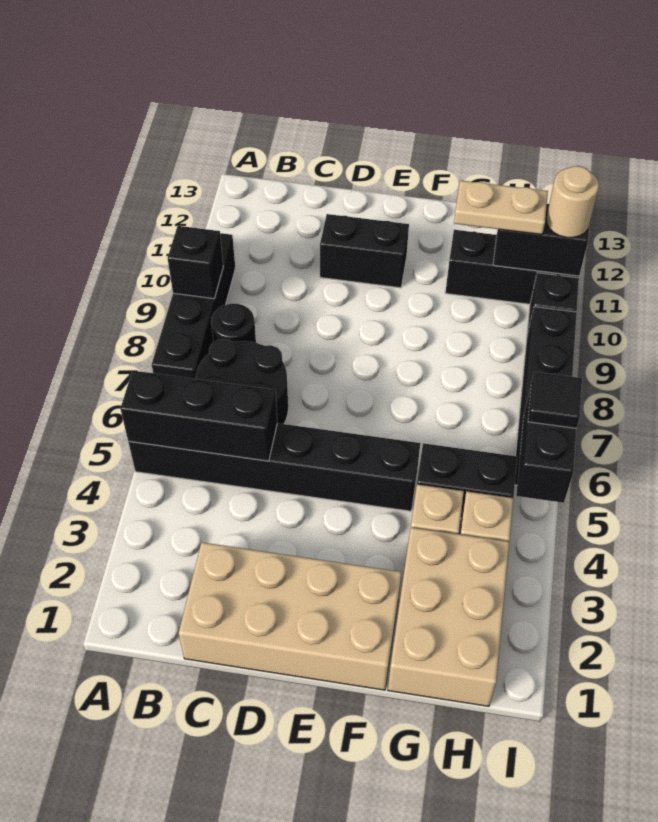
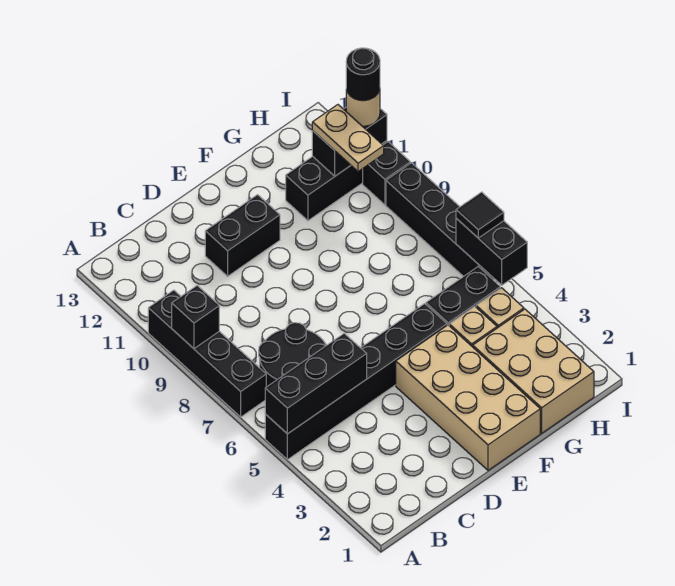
black round brick B8 level 1 -> black round brick I11 level 4
tan brick C1:F2 level 1 -> tan brick E1:F4 level 1
tan plate G11:H11 level 3 -> tan plate H10:H11 level 3

